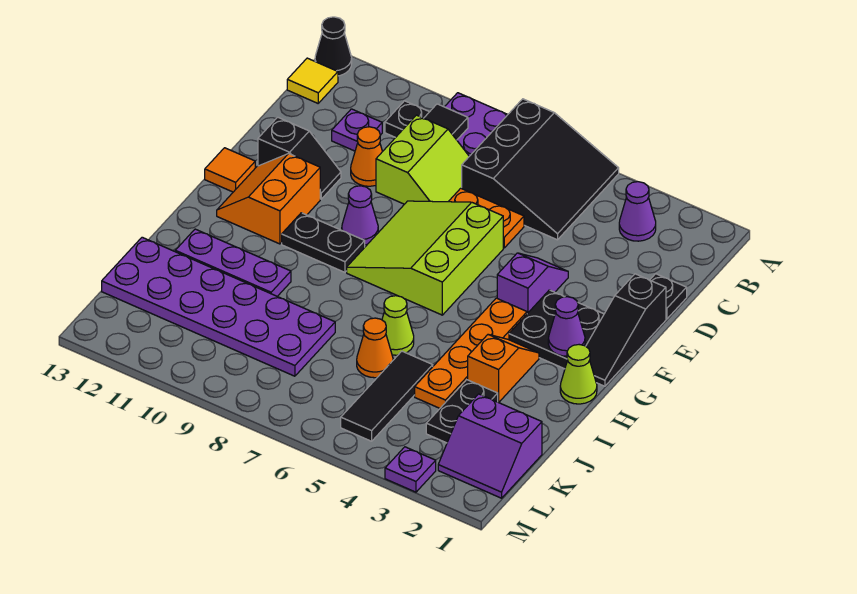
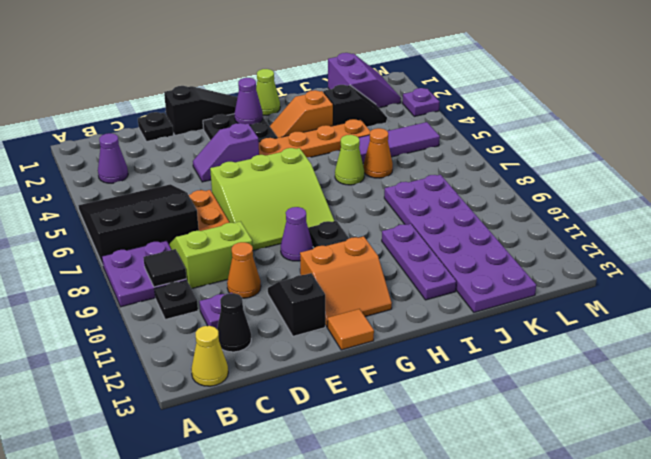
black cone A13 level 1 -> black cone C12 level 1
yellow tile B13 level 1 -> yellow cone B13 level 1
black plate J3:K3 level 1 -> black slope J3:K3 level 1 top J
black tile J5:L5 level 1 -> purple tile J5:L5 level 1

